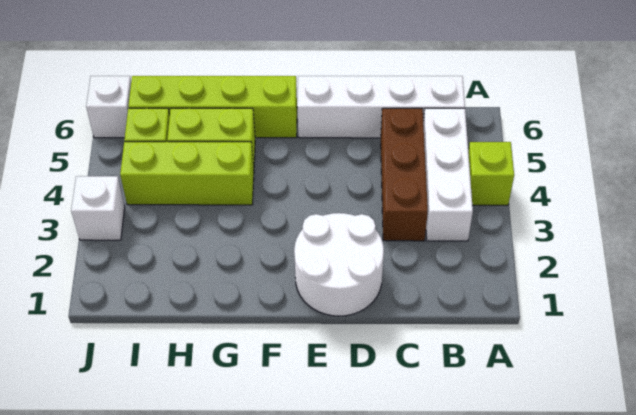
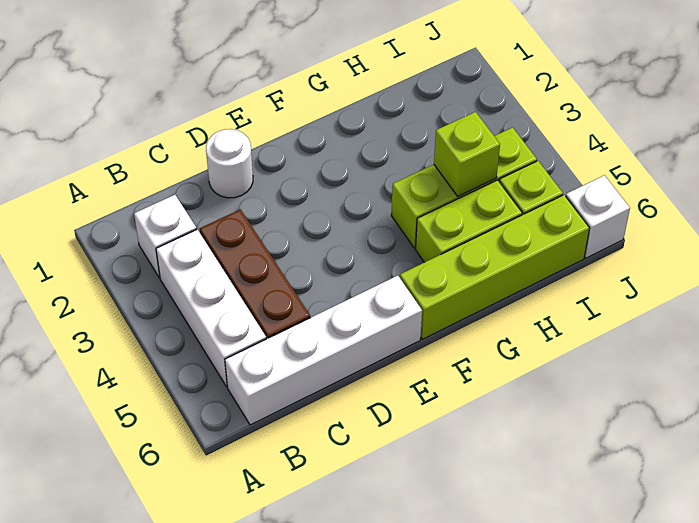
lime brick A4 level 1 -> lime brick H4 level 2
white round brick D1:E2 level 1 -> white round brick D1 level 1
white brick J3 level 1 -> white brick B2 level 1

